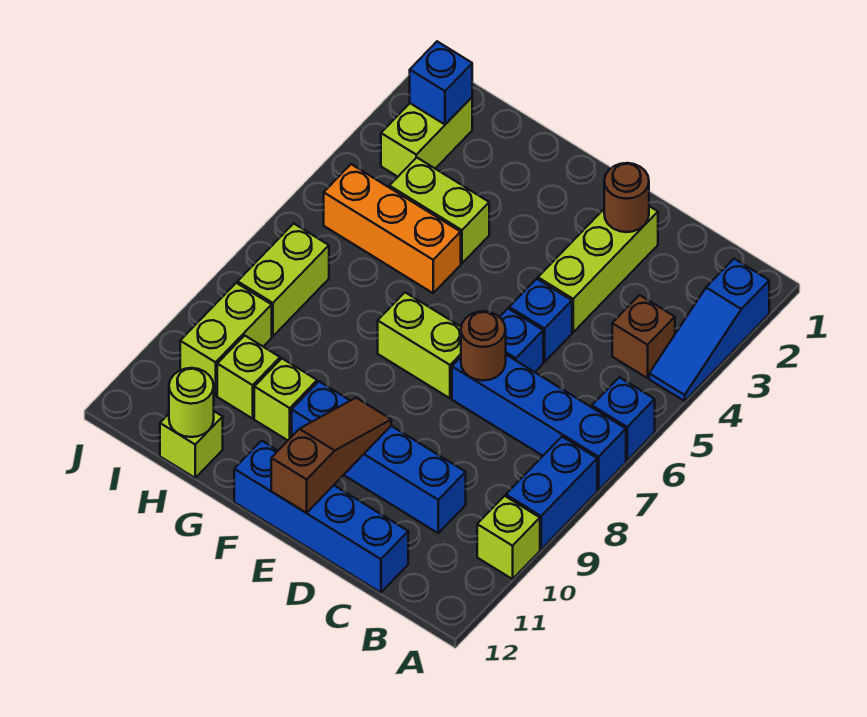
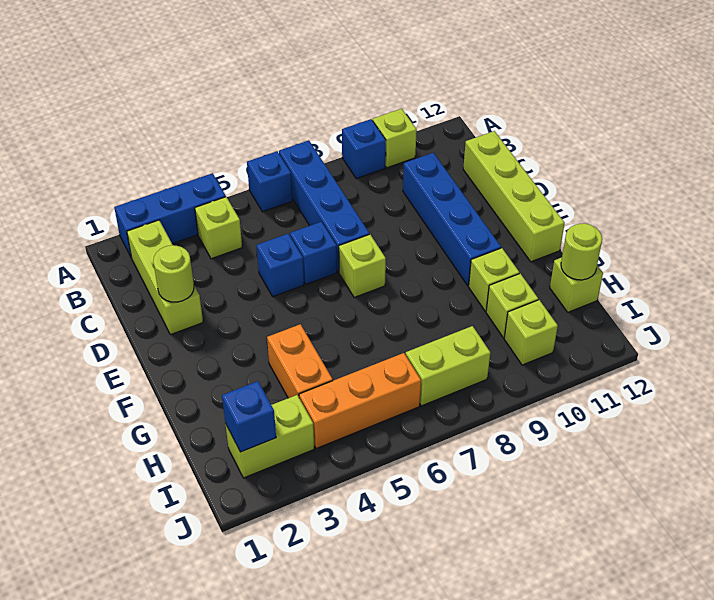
blue slope A2:A4 level 1 top 2 -> blue brick A2:A4 level 1
blue brick A8:A9 level 1 -> blue brick A9 level 1
brown brick B4 level 1 -> lime brick B4 level 1
blue brick C12:F12 level 1 -> lime brick C12:F12 level 1
lime brick D2:D4 level 1 -> lime brick B2:D2 level 1
brown round brick D2 level 2 -> lime round brick D2 level 2
brown round brick D7 level 2 -> none
lime brick E7:F7 level 1 -> lime brick E7 level 1
brown slope E10:E12 level 2 top 12 -> none
lime brick G4:H4 level 1 -> orange brick G4:H4 level 1
orange brick G5:I5 level 1 -> orange brick I4:I6 level 1
lime brick I9:I10 level 1 -> lime brick I10 level 1

